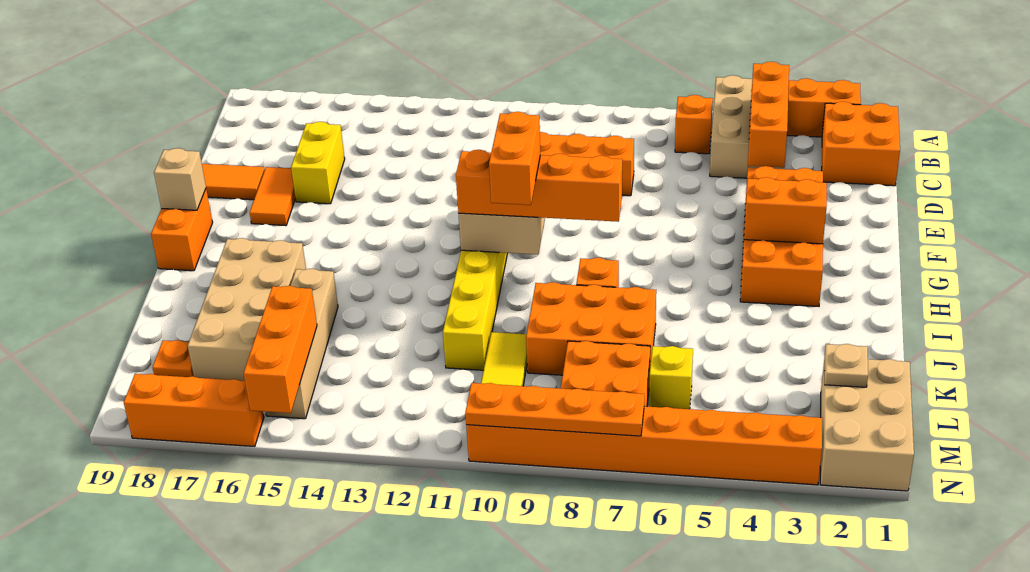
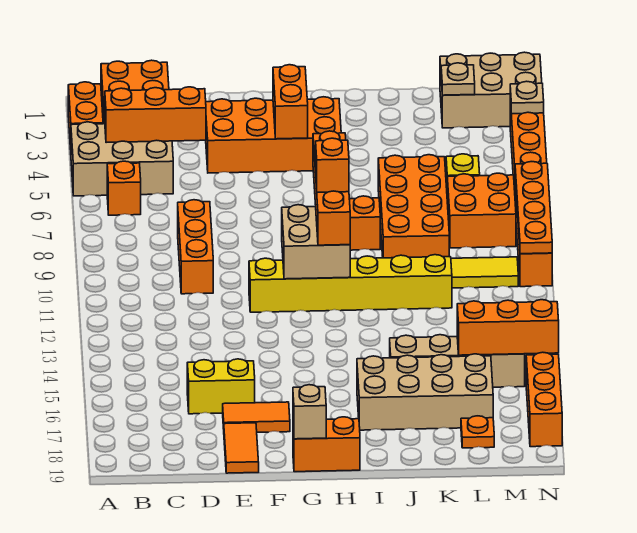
orange brick H10:I10 level 4 -> orange brick H10 level 4
orange brick J7:K9 level 1 -> orange brick J6:K9 level 1
none -> tan plate N3 level 2

